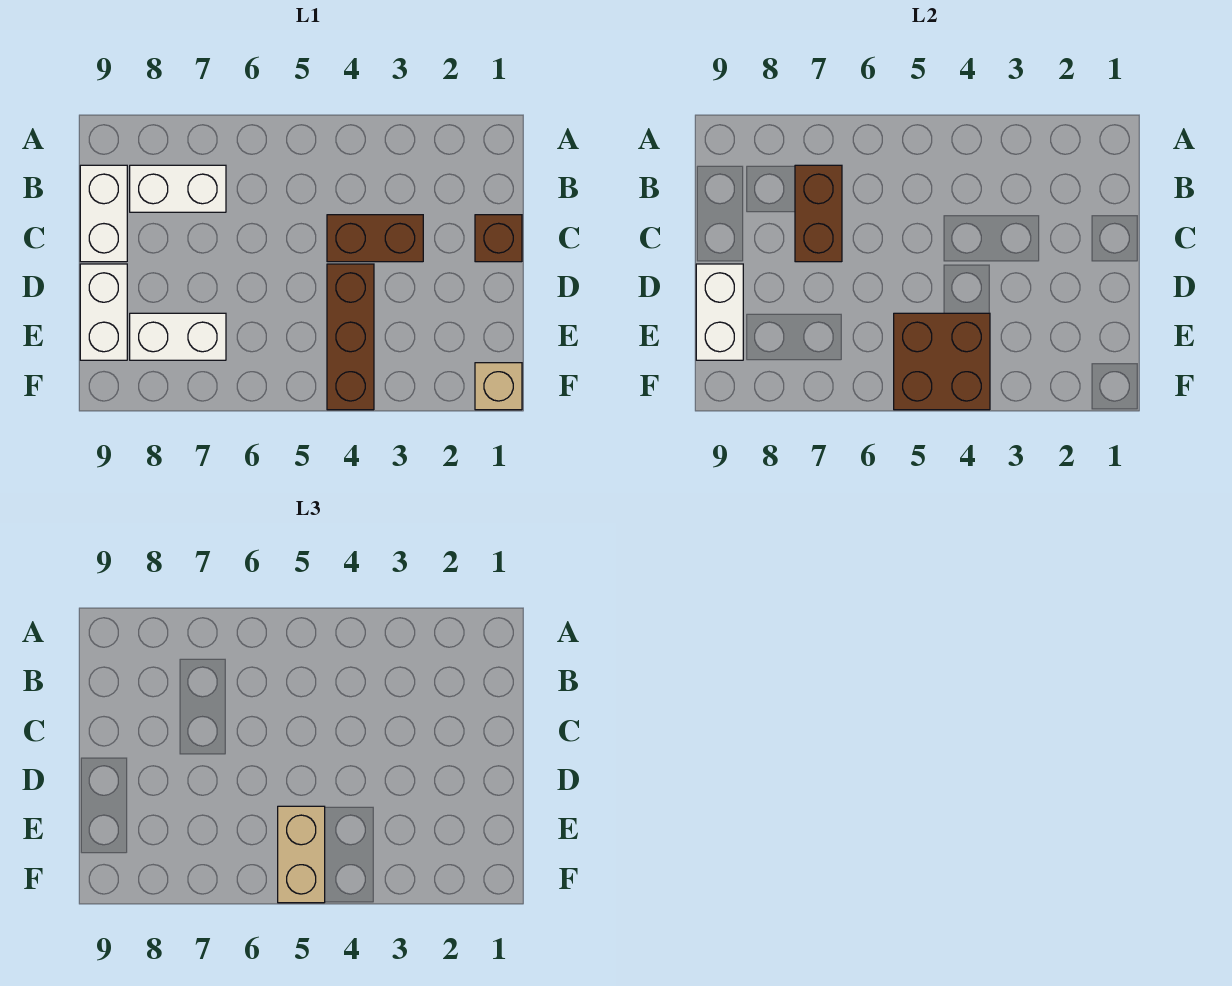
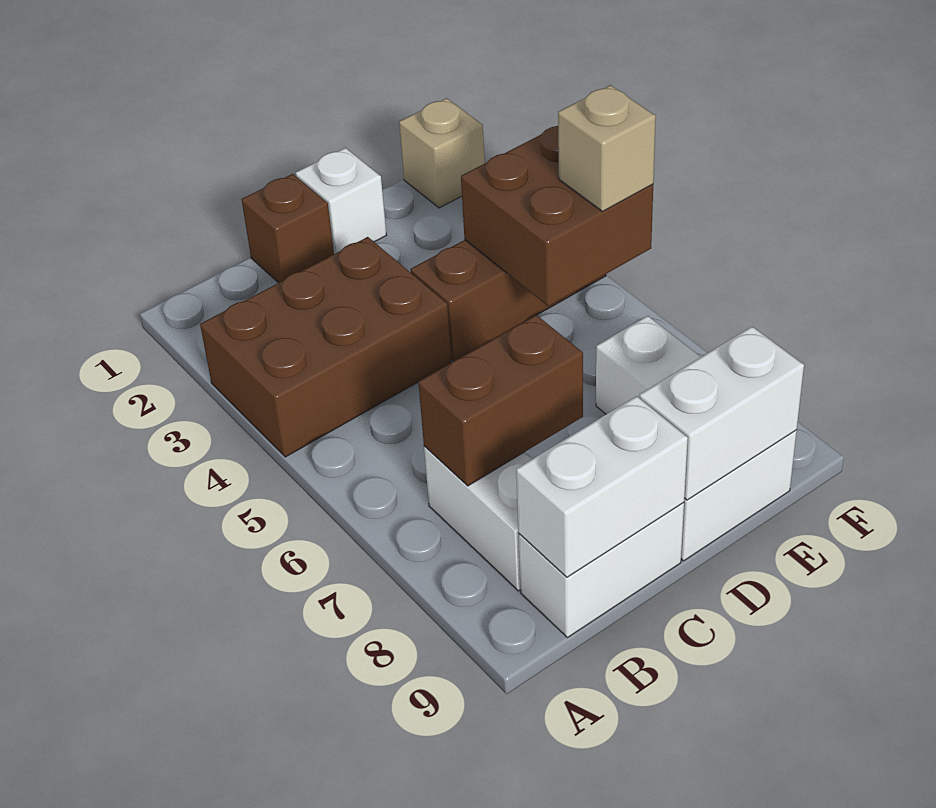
none -> white brick B9:C9 level 2
brown brick C3:C4 level 1 -> brown brick A3:C4 level 1
none -> white brick D1 level 1
tan brick E5:F5 level 3 -> tan brick F5 level 3

